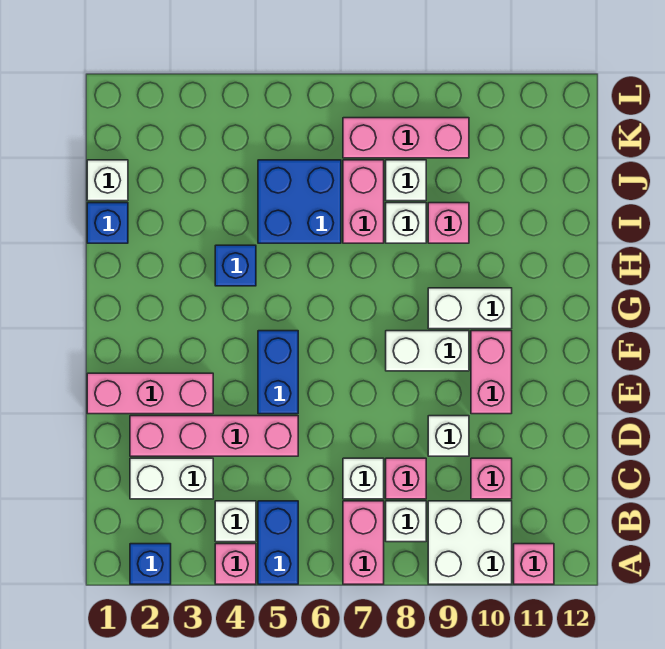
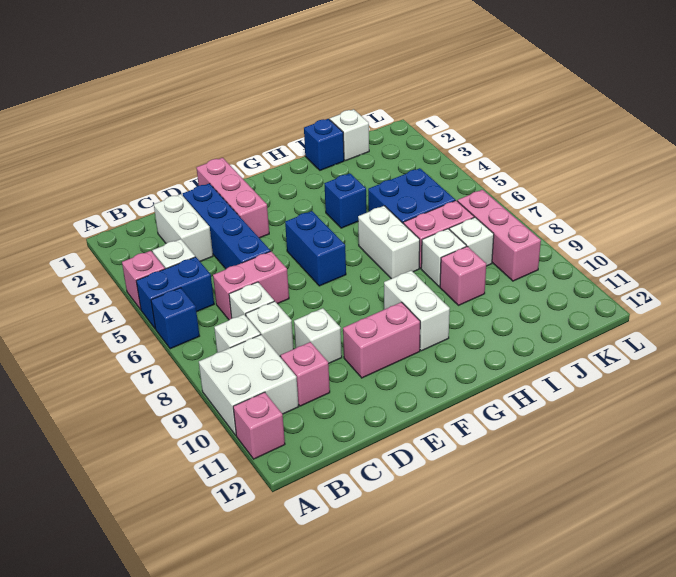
blue brick A2 level 1 -> blue brick A6 level 1
pink brick A7:B7 level 1 -> pink brick C6:D6 level 1
pink brick C8 level 1 -> white brick C8 level 1
pink brick D2:D5 level 1 -> blue brick D2:D5 level 1
blue brick E5:F5 level 1 -> blue brick F5:F6 level 1
white brick F8:F9 level 1 -> white brick H6:H7 level 1

